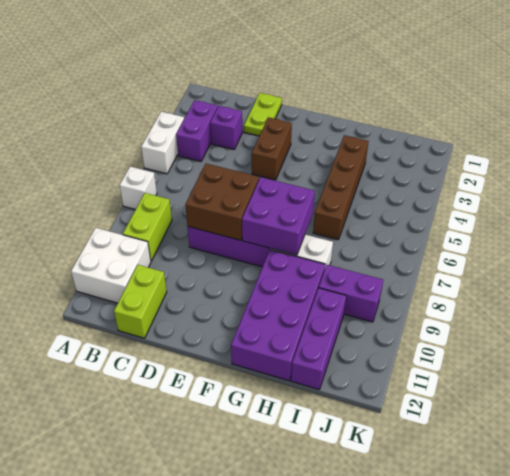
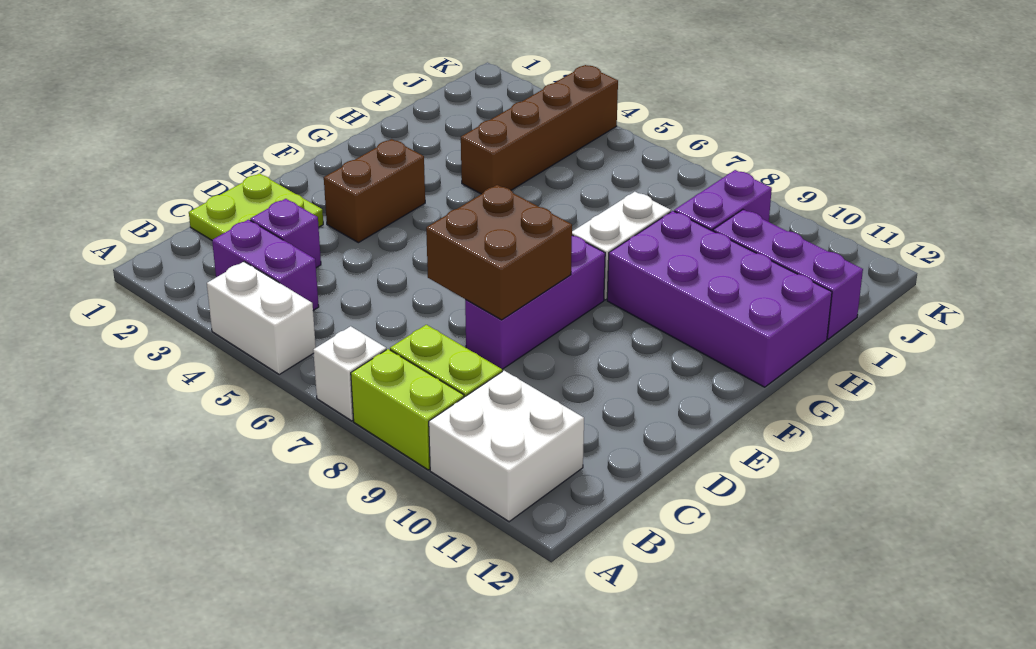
lime brick C11:C12 level 1 -> lime brick A8:A9 level 1
lime plate D1:D2 level 1 -> lime plate C1:D2 level 1
brown brick E3:E4 level 1 -> brown brick E3:F3 level 1
purple brick F7:G8 level 2 -> none
brown brick H3:H6 level 1 -> brown brick H4:K4 level 1

